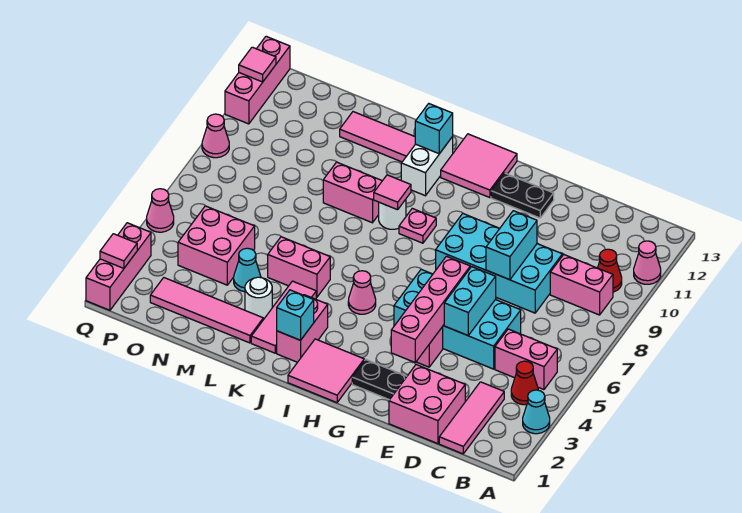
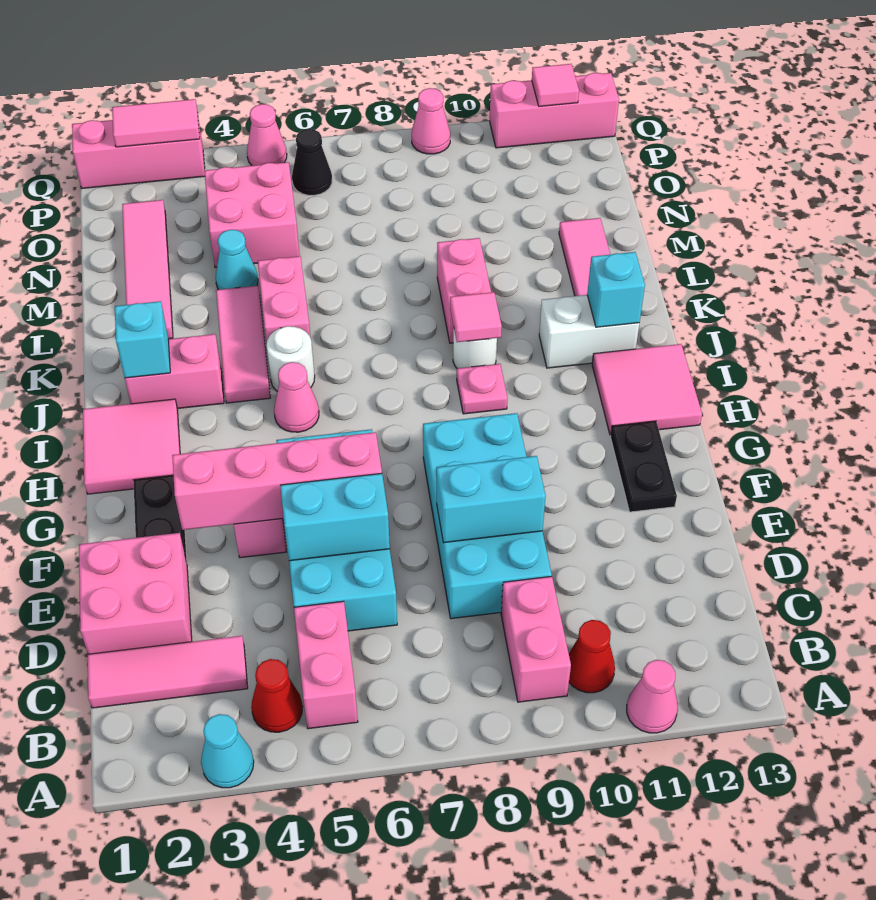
pink tile K2:K4 level 1 -> pink tile J4:L4 level 1
white round brick L3 level 1 -> white round brick J5 level 1
none -> black cone P6 level 1
pink tile Q2 level 2 -> pink tile Q2:Q3 level 2

